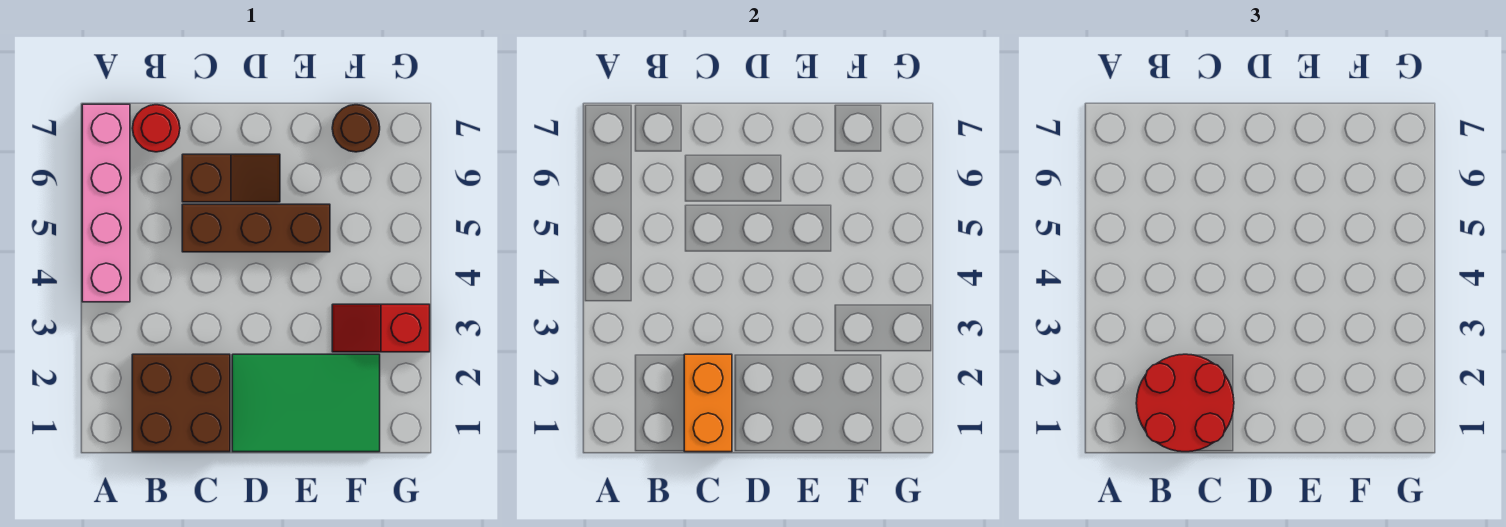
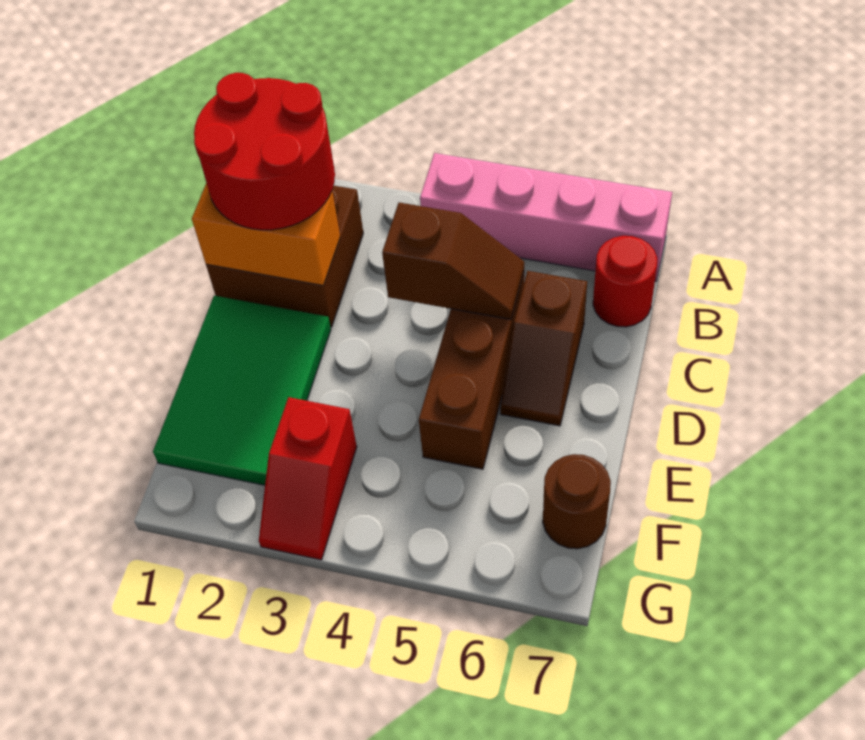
none -> brown slope C4:C5 level 2 top 4
red slope F3:G3 level 1 top G -> red slope F3:G3 level 1 top F

